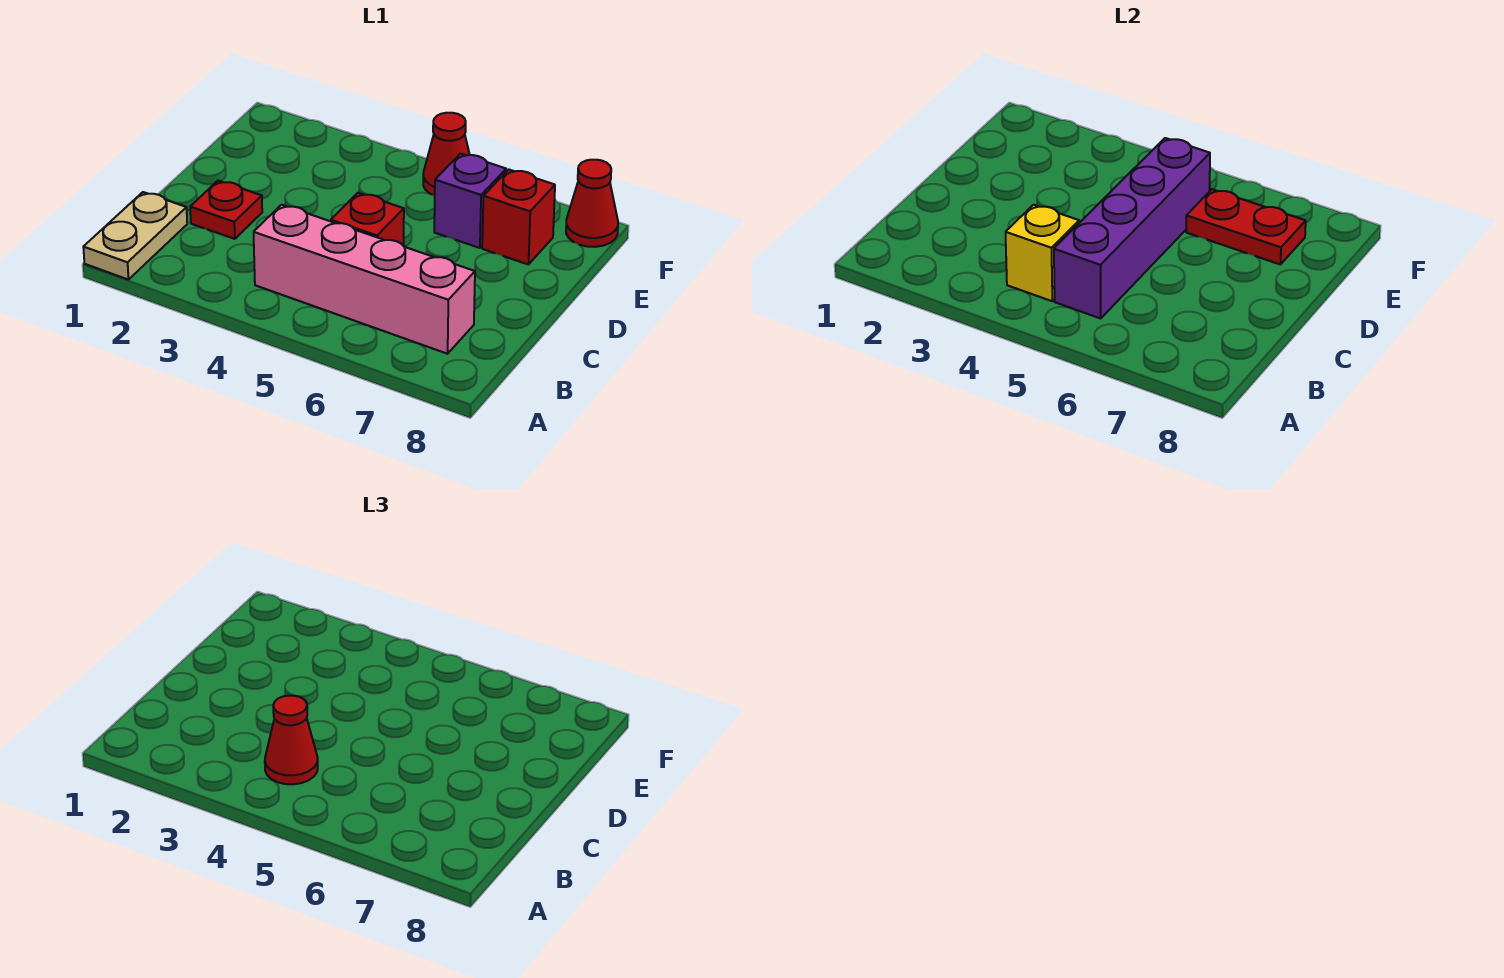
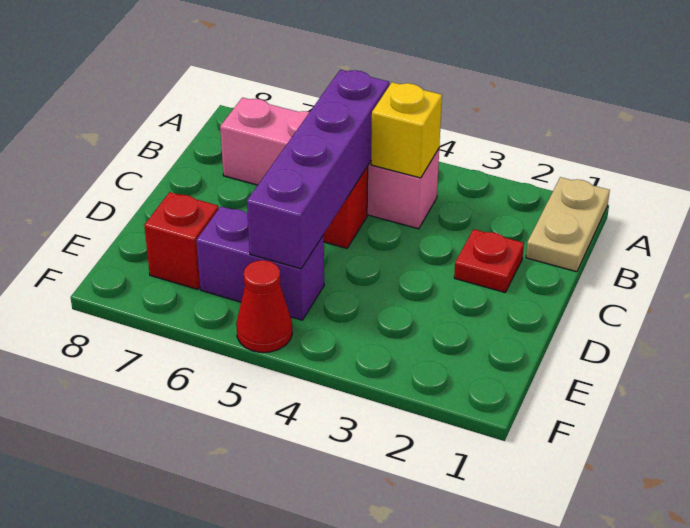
red cone B4 level 3 -> none
purple brick E6 level 1 -> purple brick E5:E6 level 1
red plate E6:E7 level 2 -> none
red cone F8 level 1 -> none

